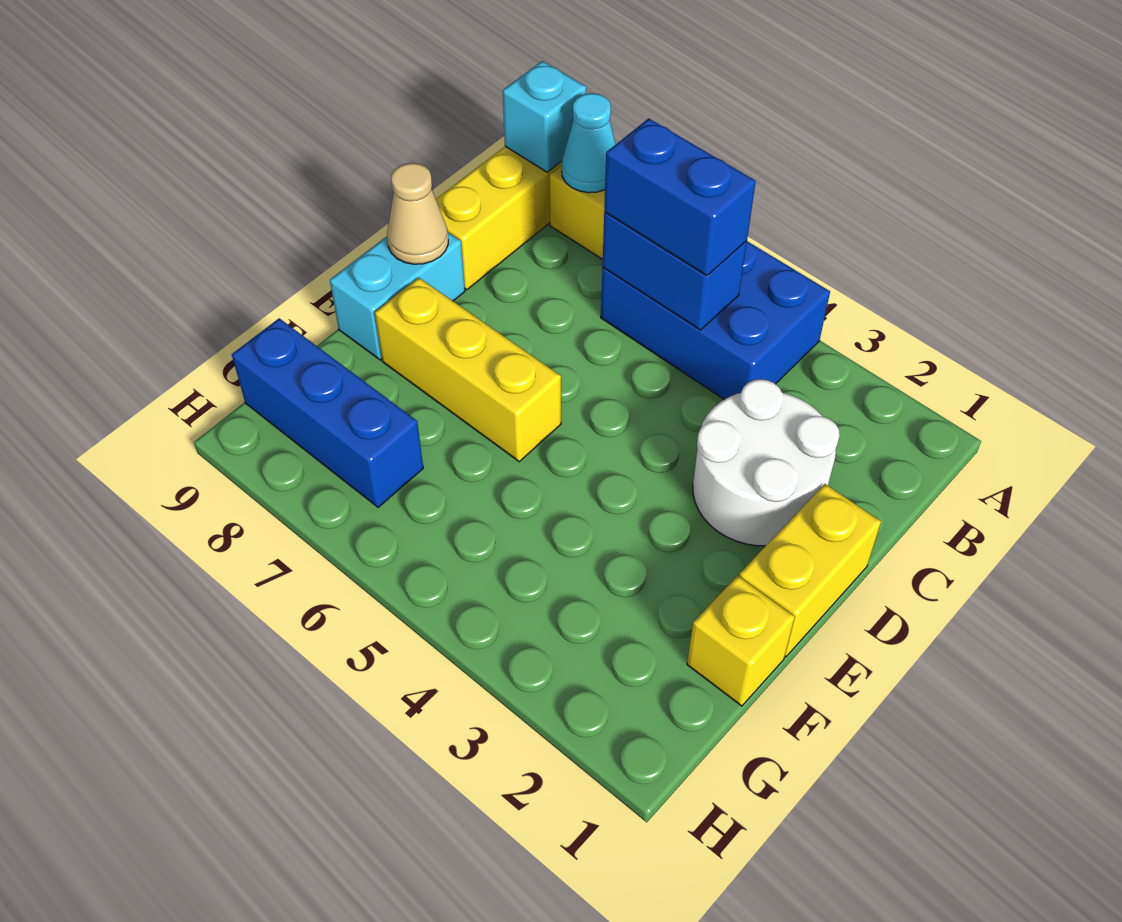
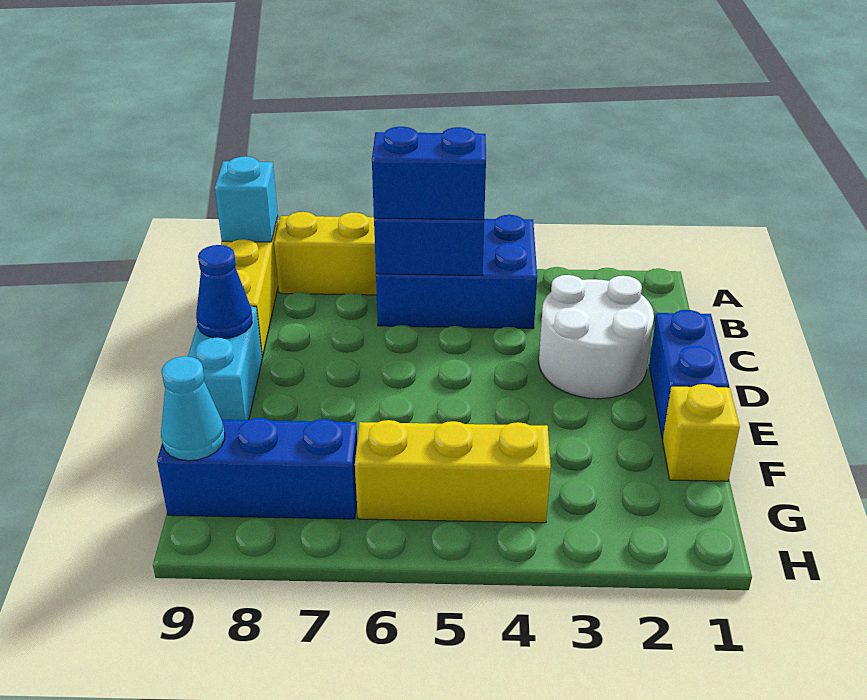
cyan cone A8 level 2 -> cyan cone G9 level 2
yellow brick D1:E1 level 1 -> blue brick D1:E1 level 1
tan cone D9 level 2 -> blue cone D9 level 2
yellow brick E6:E8 level 1 -> yellow brick G4:G6 level 1

